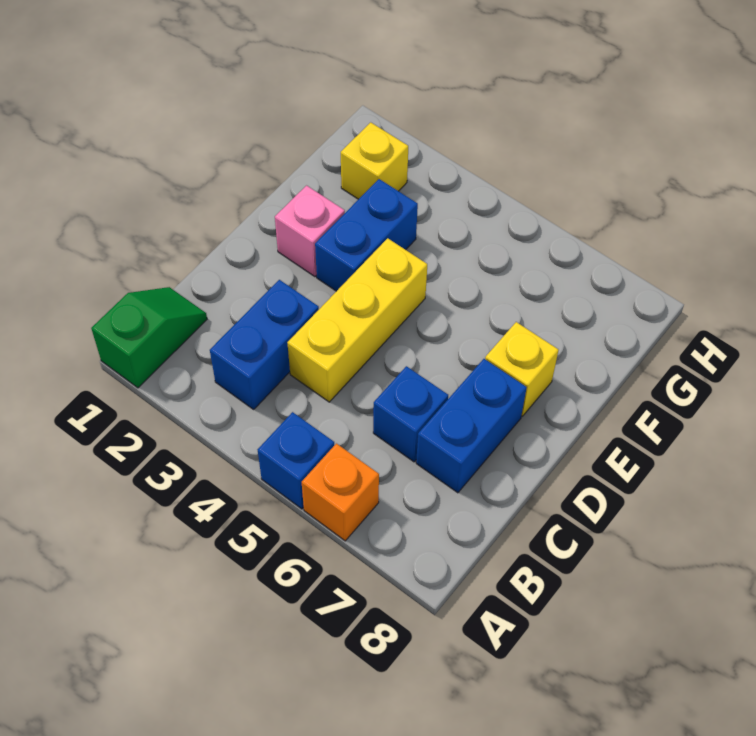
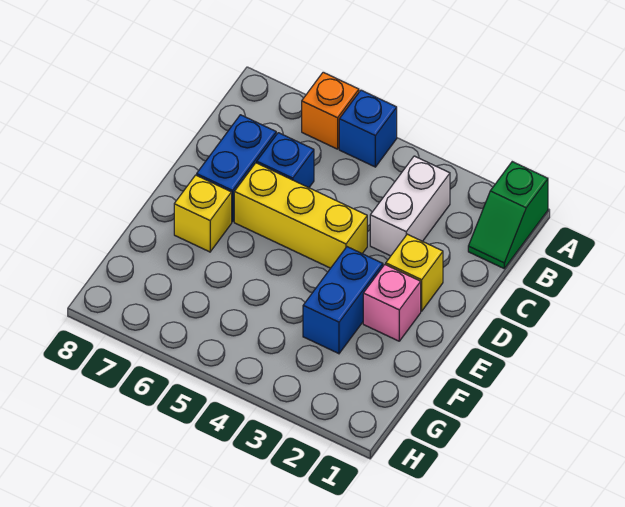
blue brick B3:C3 level 1 -> white brick B3:C3 level 1
yellow brick C4:E4 level 1 -> yellow brick D4:D6 level 1
yellow brick G2 level 1 -> yellow brick D2 level 1

